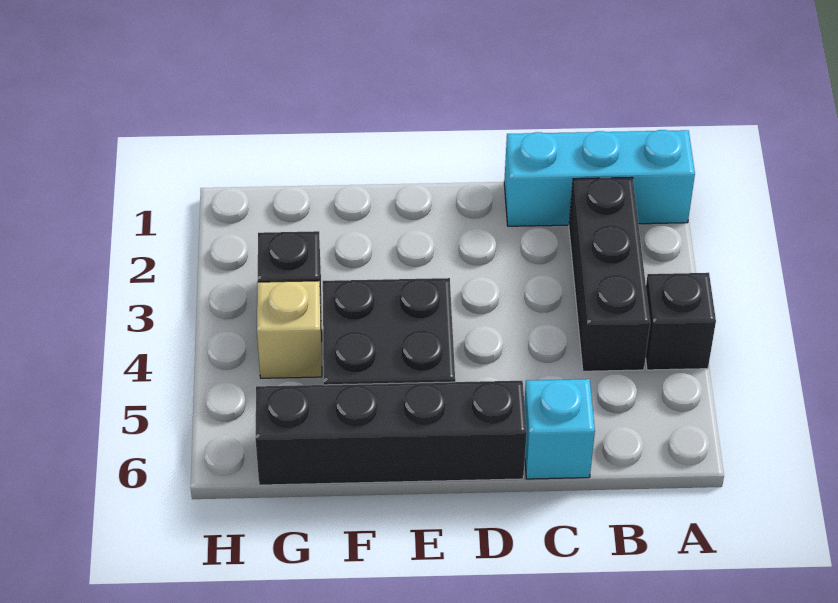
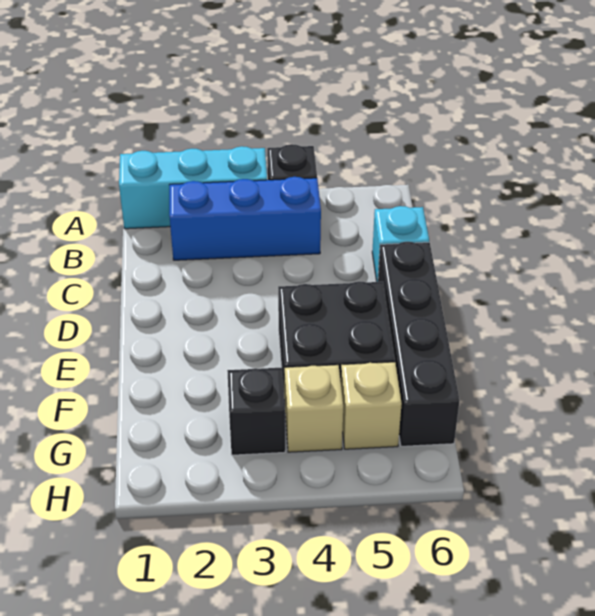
cyan brick A1:C1 level 1 -> cyan brick A1:A3 level 1
black brick B2:B4 level 1 -> blue brick B2:B4 level 1
none -> tan brick G5 level 1

